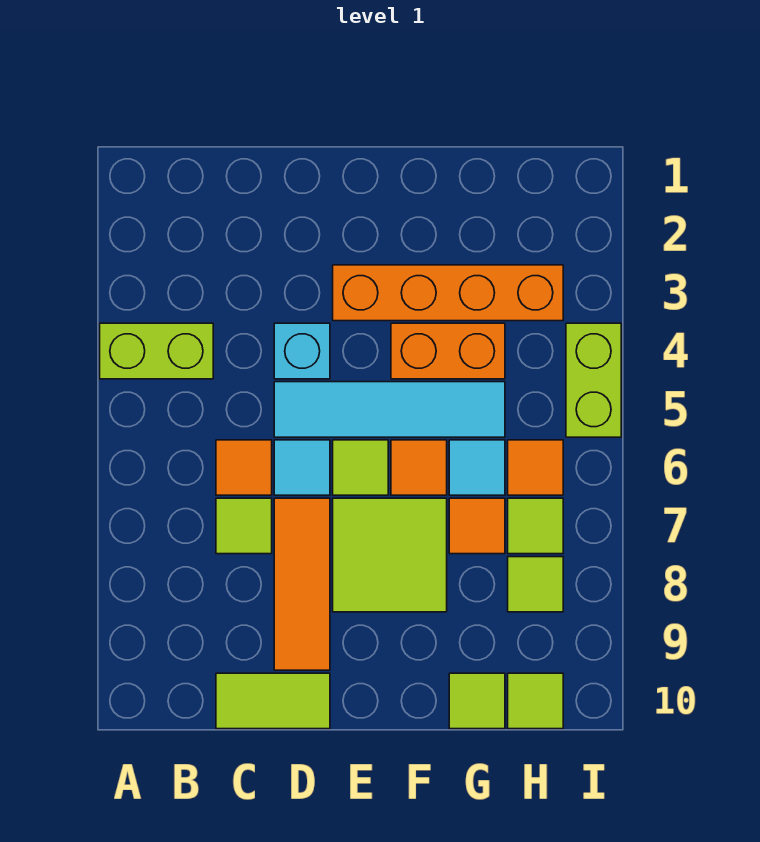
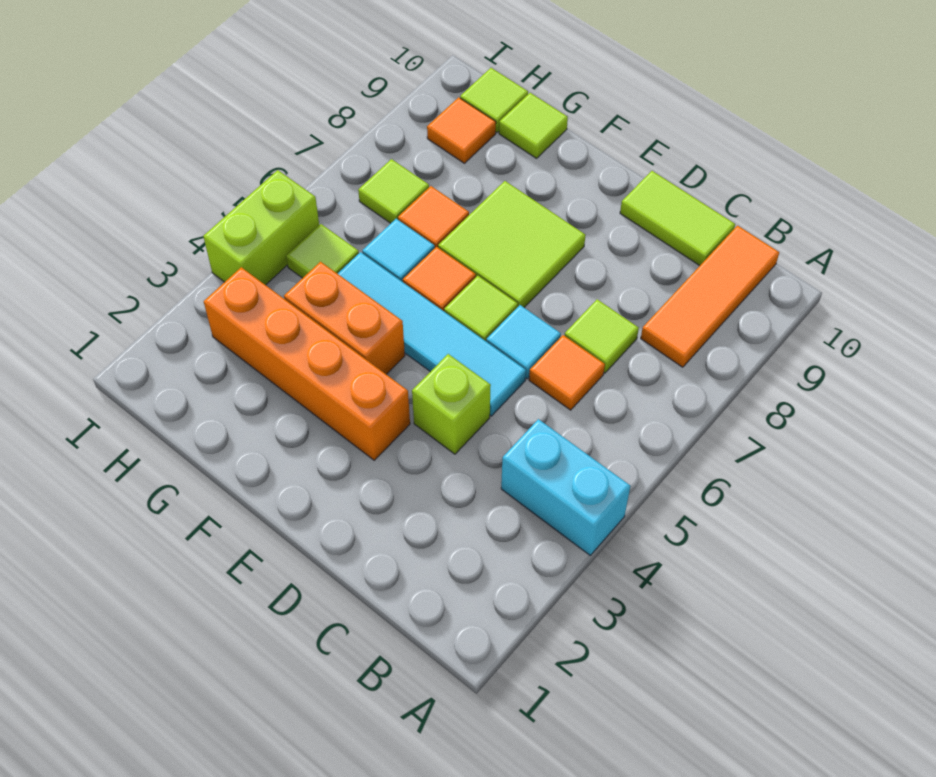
lime brick A4:B4 level 1 -> cyan brick A4:B4 level 1
cyan brick D4 level 1 -> lime brick D4 level 1
orange tile D7:D9 level 1 -> orange tile B8:B10 level 1
orange tile H6 level 1 -> orange tile H9 level 1
lime tile H8 level 1 -> lime tile H5 level 1

